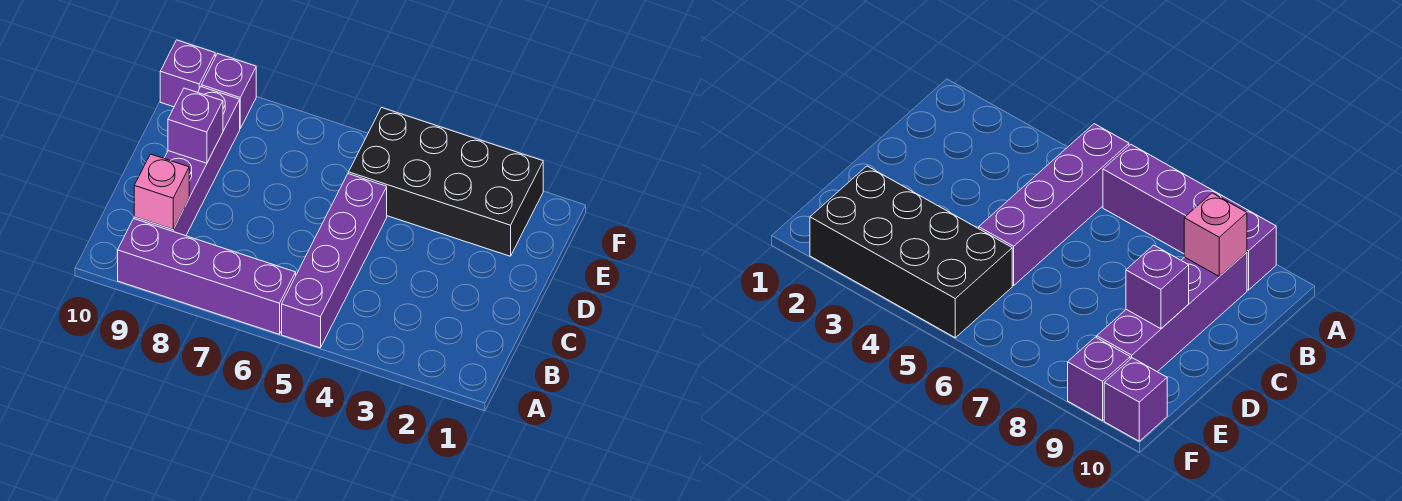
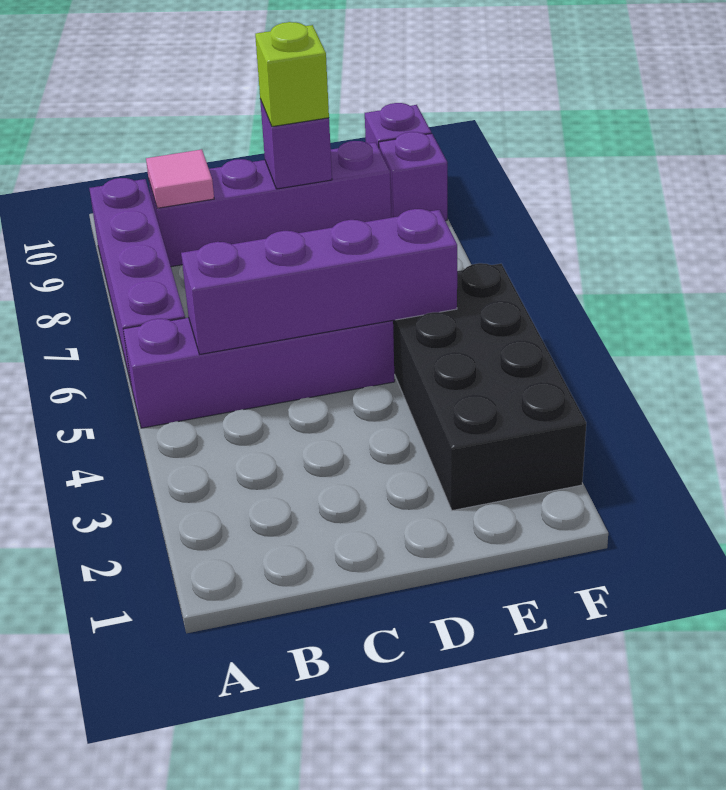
none -> purple brick B5:E5 level 2
pink brick B9 level 2 -> pink tile B9 level 2
none -> lime brick D9 level 3

